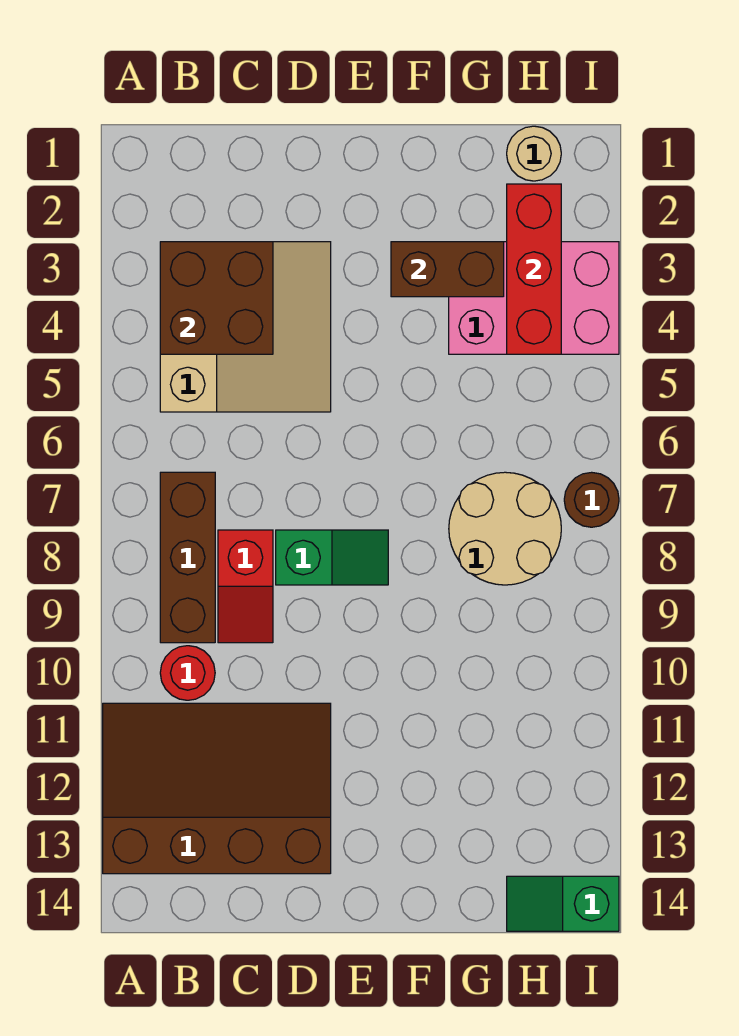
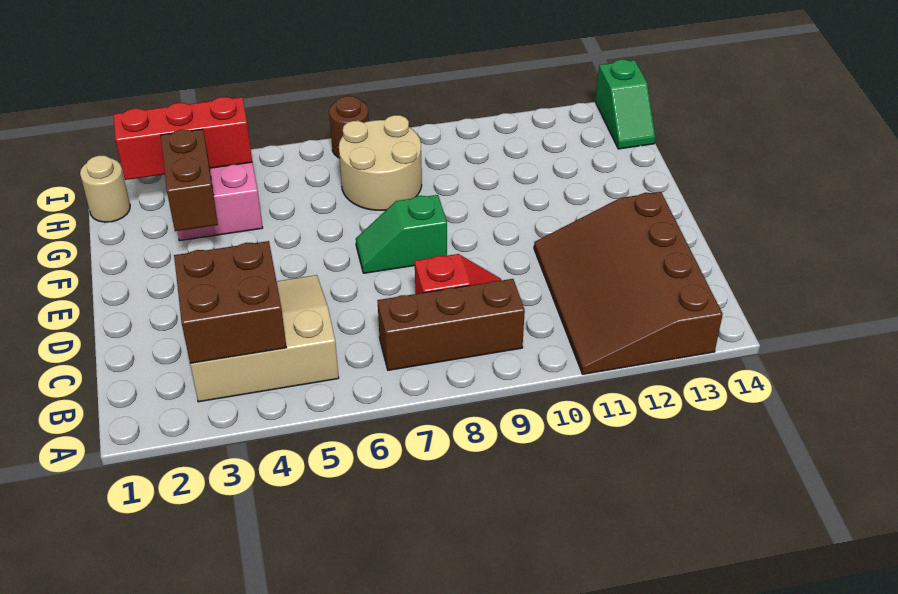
red round brick B10 level 1 -> none
green slope D8:E8 level 1 top D -> green slope E7:E8 level 1 top 8

